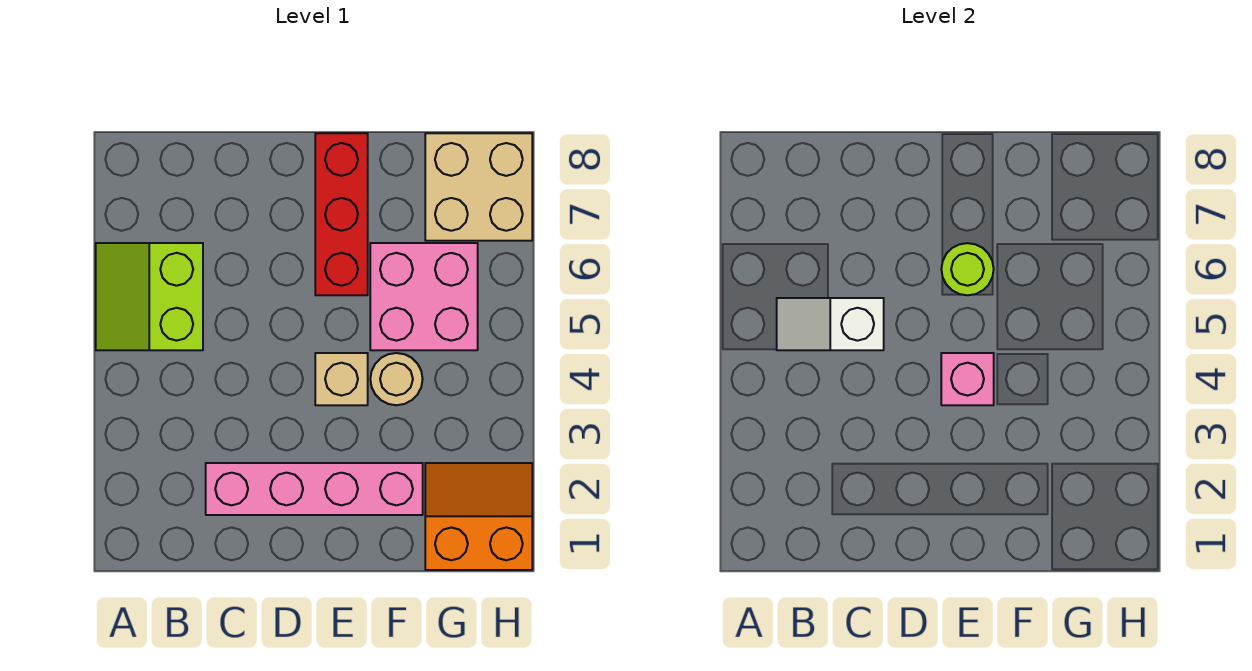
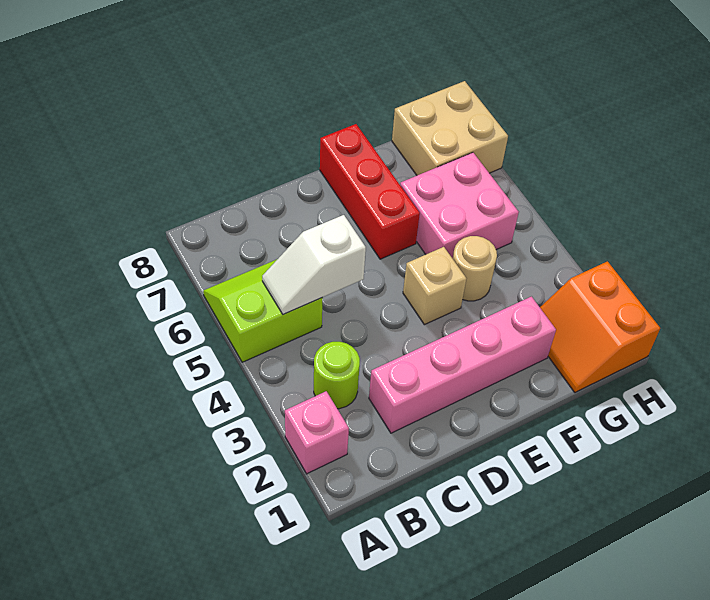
lime slope A5:B6 level 1 top B -> lime slope A5:B6 level 1 top 5
pink brick E4 level 2 -> pink brick A2 level 1
lime round brick E6 level 2 -> lime round brick B3 level 1
orange slope G1:H2 level 1 top 1 -> orange slope G1:H2 level 1 top H

